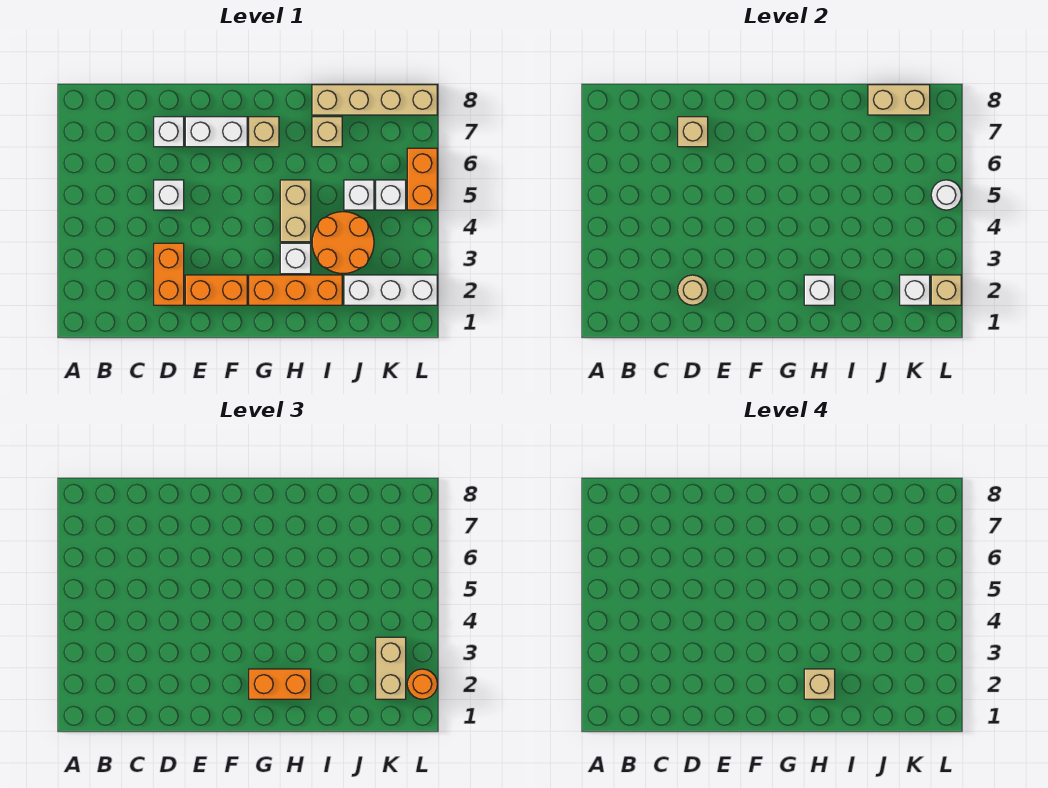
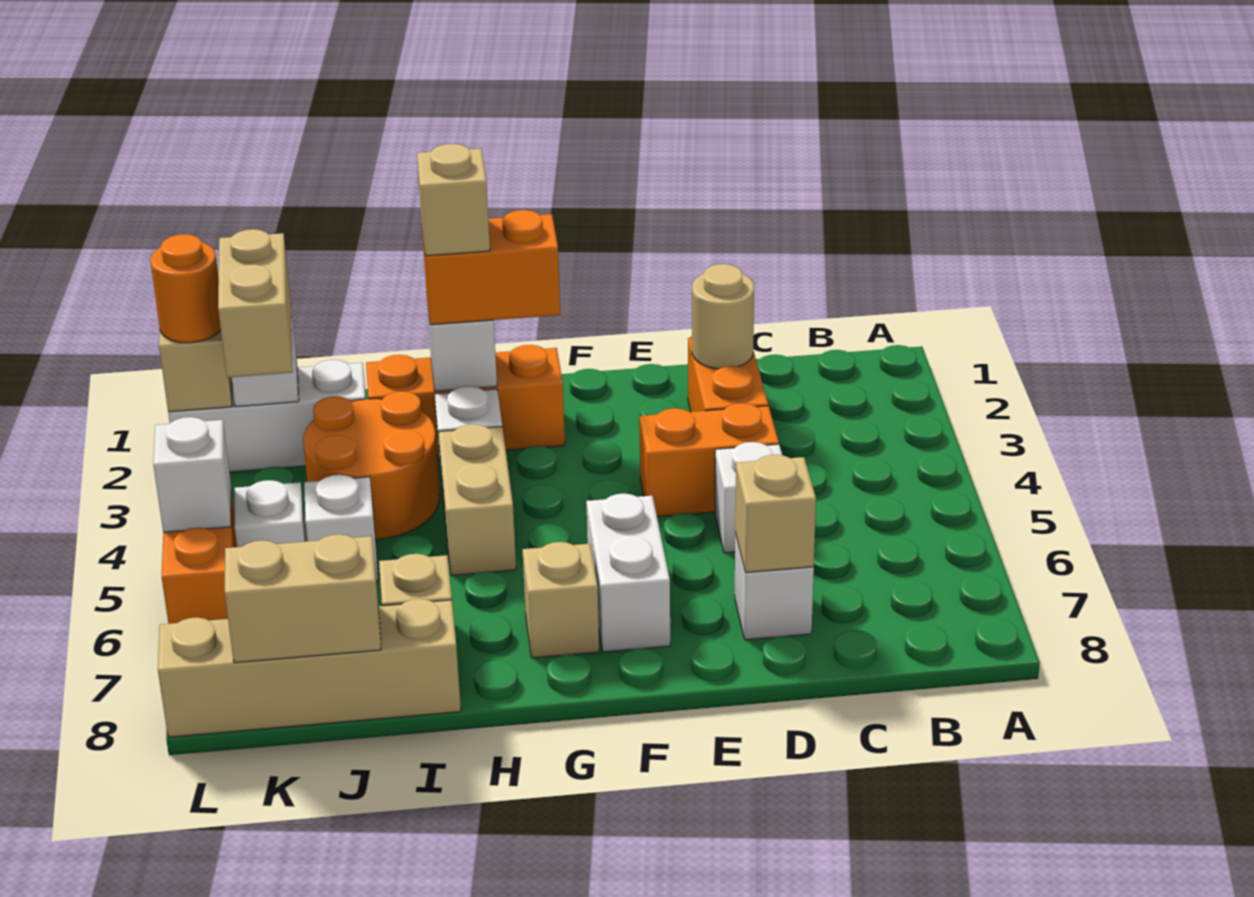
orange brick E2:F2 level 1 -> orange brick D4:E4 level 1
white brick E7:F7 level 1 -> white brick F6:F7 level 1
white round brick L5 level 2 -> white brick L5 level 2

